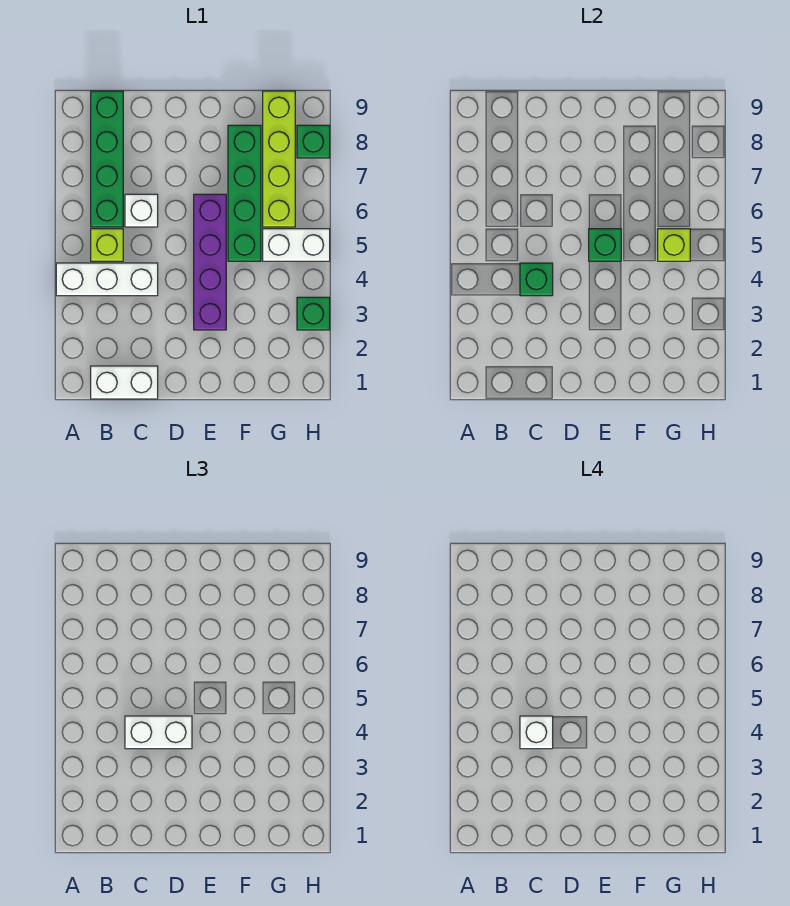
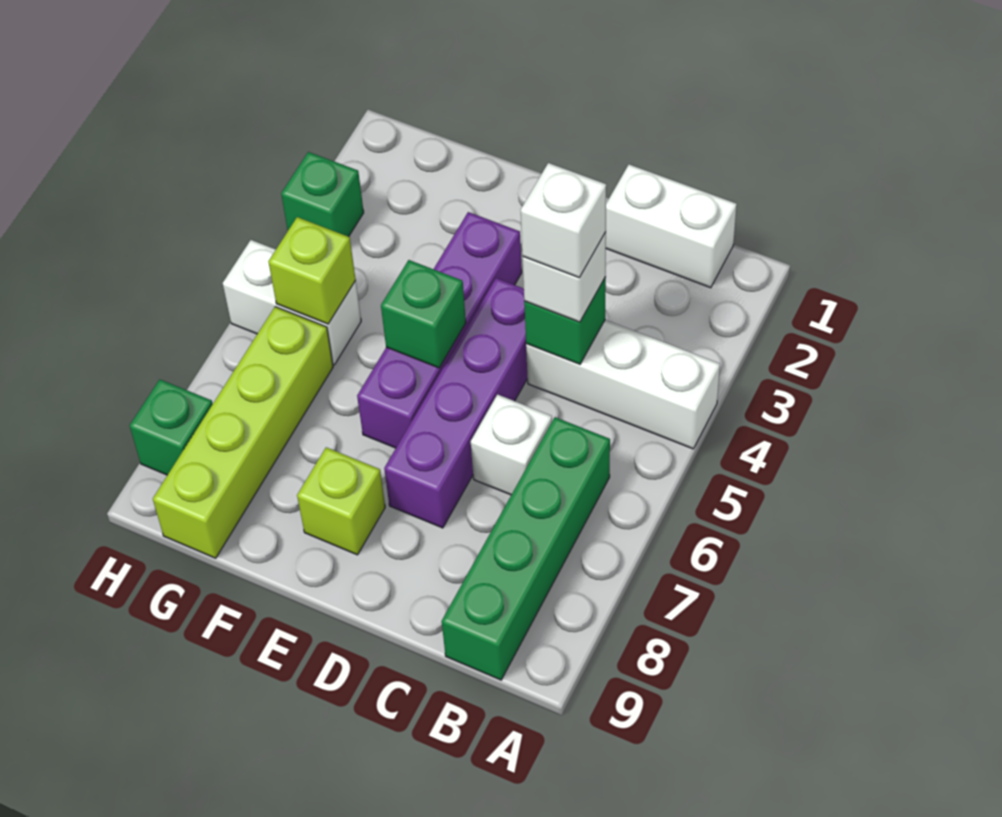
lime brick B5 level 1 -> lime brick E8 level 1
white brick C4:D4 level 3 -> white brick C4 level 3
none -> purple brick D4:D7 level 1
green brick F5:F8 level 1 -> none

